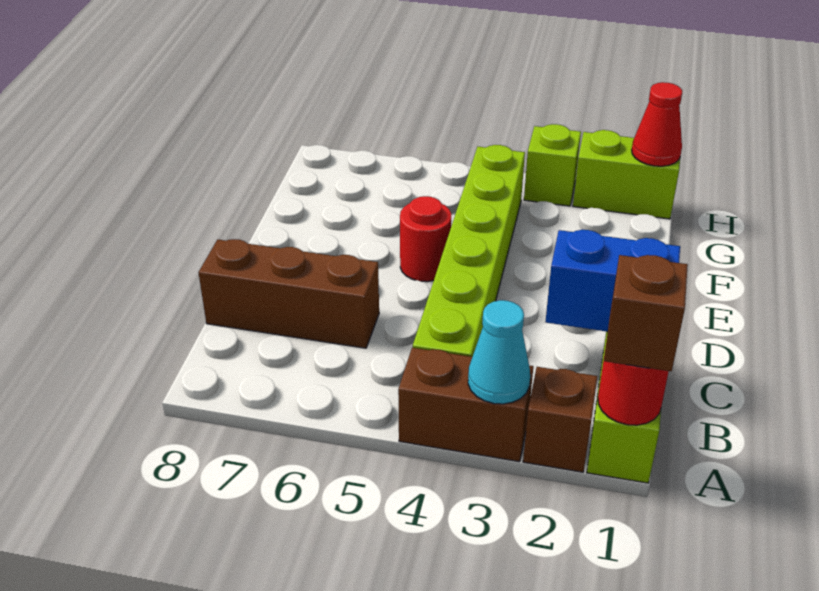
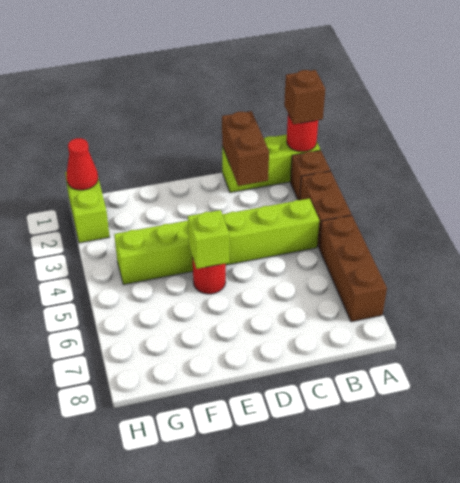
cyan cone A3 level 2 -> none
blue brick C1:C2 level 2 -> brown brick C1:C2 level 2
brown brick C6:C8 level 1 -> brown brick A5:A7 level 1
lime brick H3 level 1 -> lime brick E5 level 2

